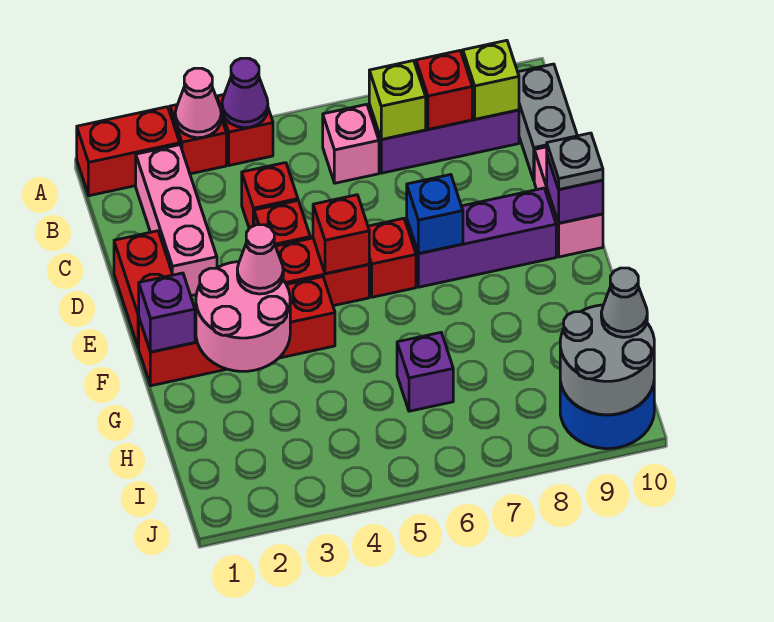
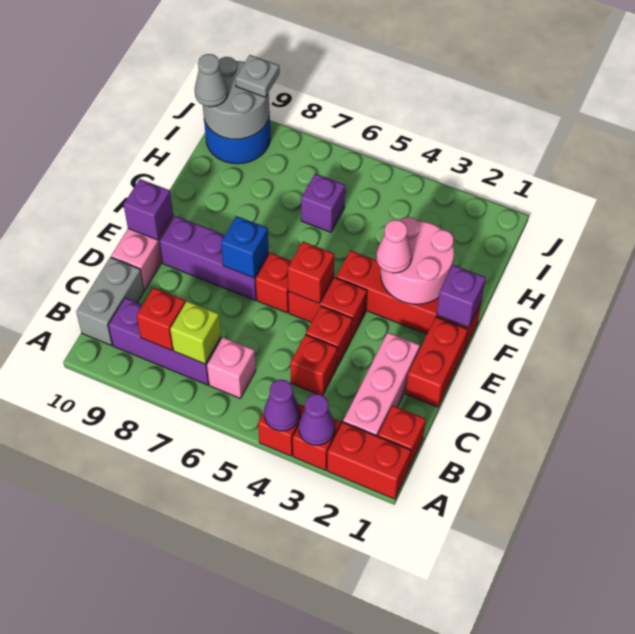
pink cone A3 level 2 -> purple cone A3 level 2
none -> red brick B1 level 1
lime brick B9 level 2 -> none
grey plate E10 level 3 -> grey plate J9 level 3

